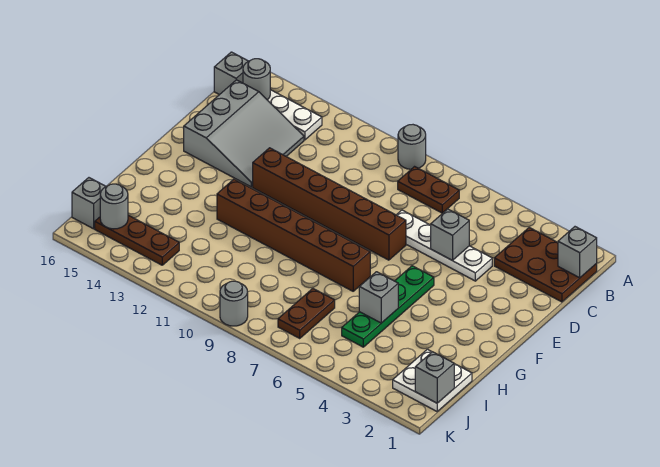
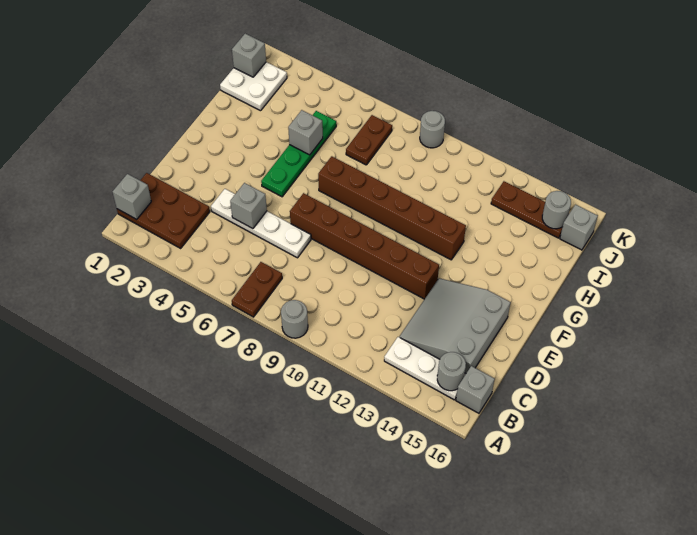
brown plate B7:B8 level 1 -> brown plate A7:B7 level 1

